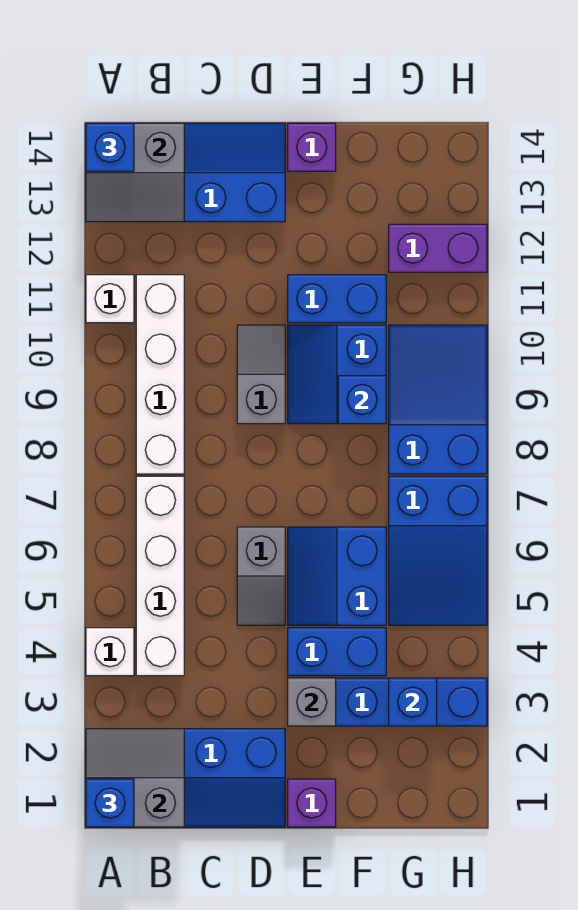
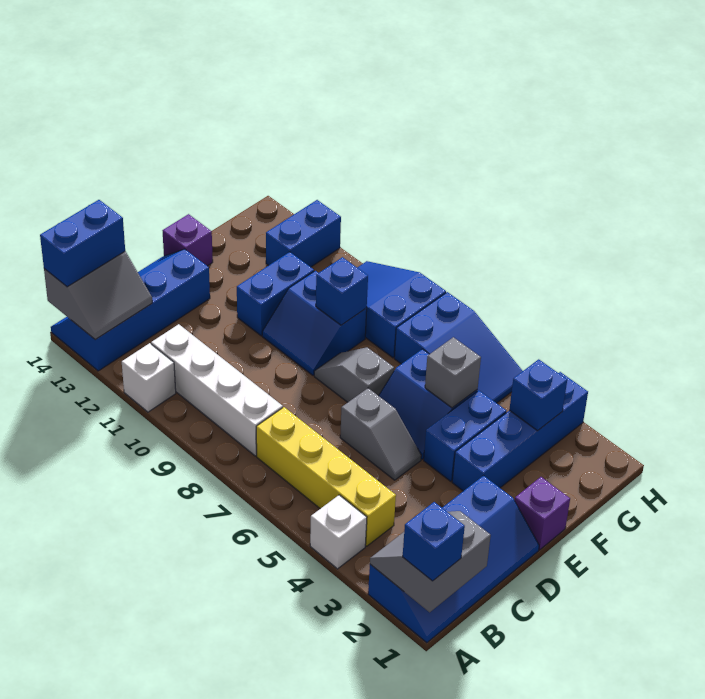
blue brick A14 level 3 -> blue brick A14:B14 level 3
white brick B4:B7 level 1 -> yellow brick B4:B7 level 1
grey slope D9:D10 level 1 top 9 -> grey slope E7:E8 level 1 top 7
grey brick E3 level 2 -> grey brick F5 level 2
purple brick G12:H12 level 1 -> blue brick G12:H12 level 1

